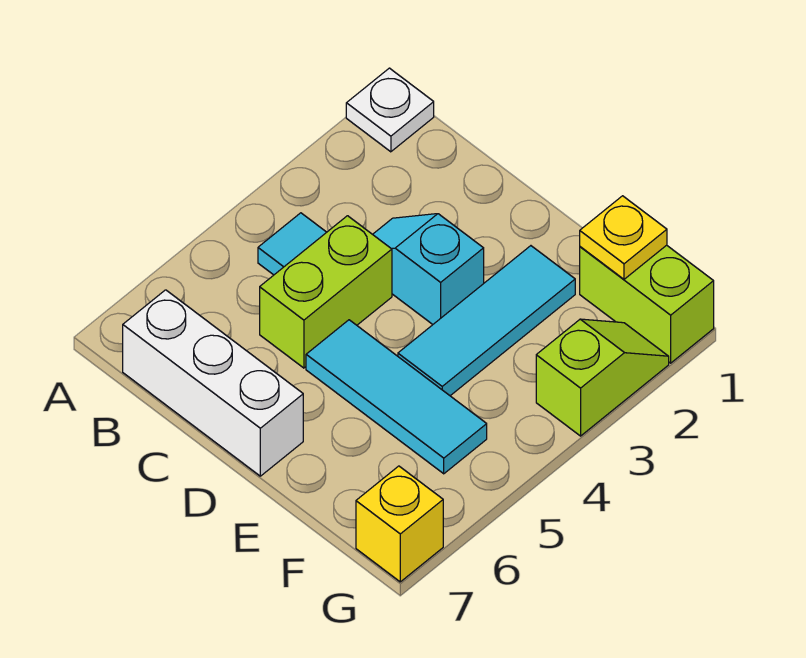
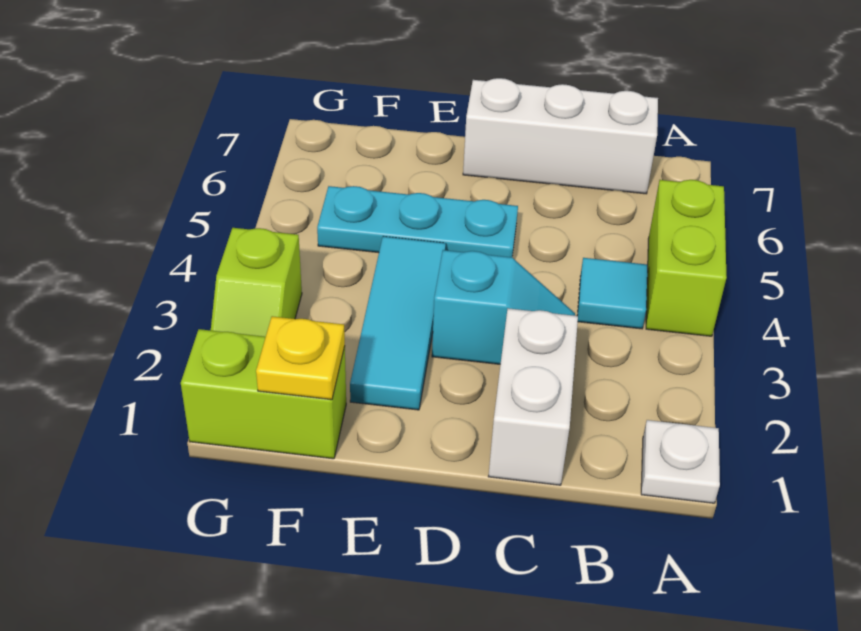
none -> white brick C1:C2 level 1
lime brick C4:C5 level 1 -> lime brick A4:A5 level 1
cyan tile D5:F5 level 1 -> cyan plate D5:F5 level 1
yellow brick G7 level 1 -> none

